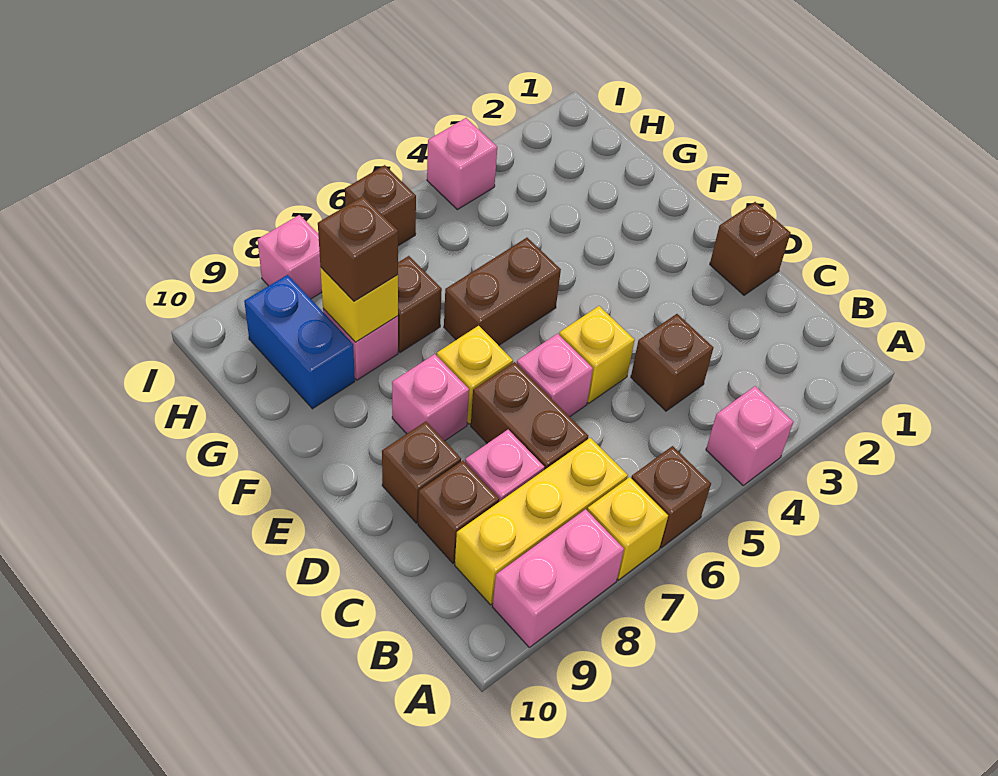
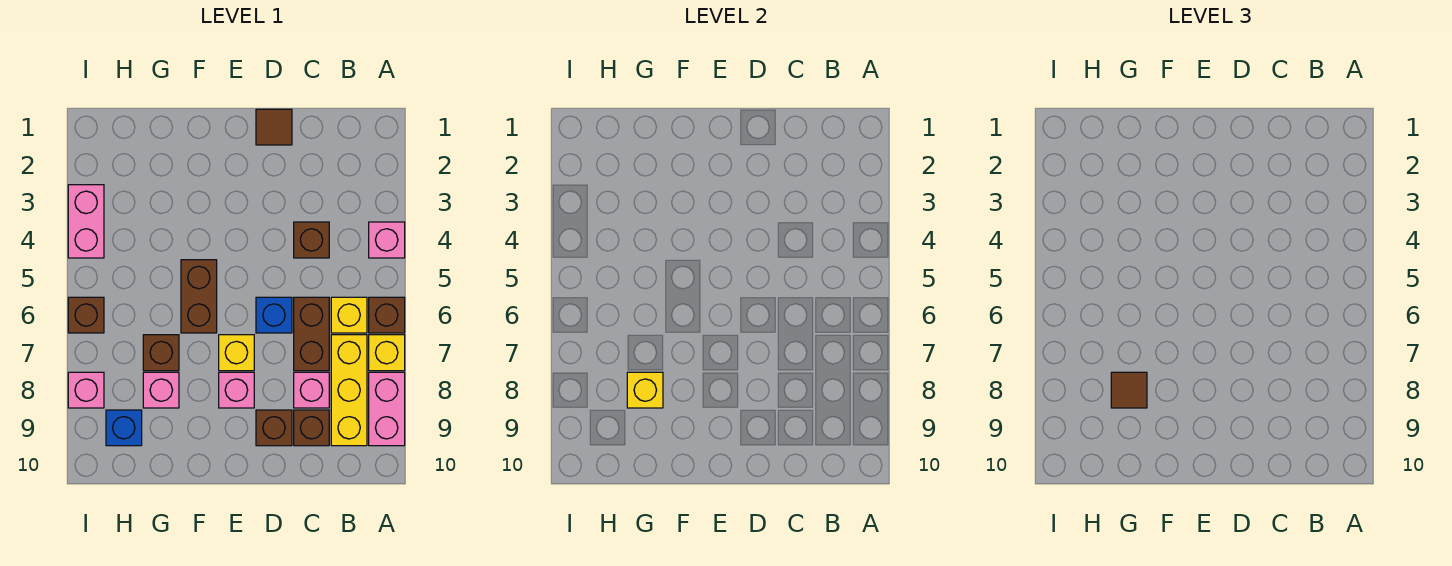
brown brick C7:D7 level 1 -> brown brick C6:C7 level 1
brown brick D1 level 1 -> brown tile D1 level 1
yellow brick D5 level 1 -> yellow brick B6 level 1
pink brick D6 level 1 -> blue brick D6 level 1
brown brick G8 level 3 -> brown tile G8 level 3
blue brick G9:H9 level 1 -> blue brick H9 level 1
pink brick I4 level 1 -> pink brick I3:I4 level 1

